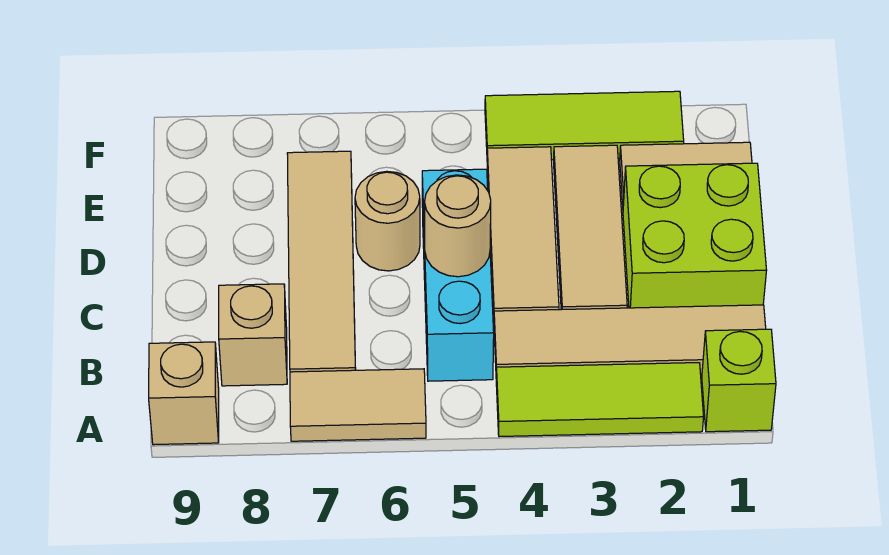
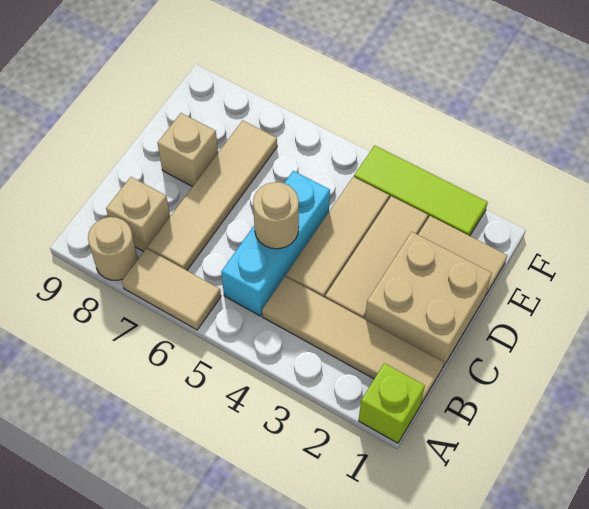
lime tile A2:A4 level 1 -> none
tan brick A9 level 1 -> tan brick D8 level 1
lime brick C1:D2 level 1 -> tan brick C1:D2 level 1
tan round brick D6 level 1 -> tan round brick A8 level 1

